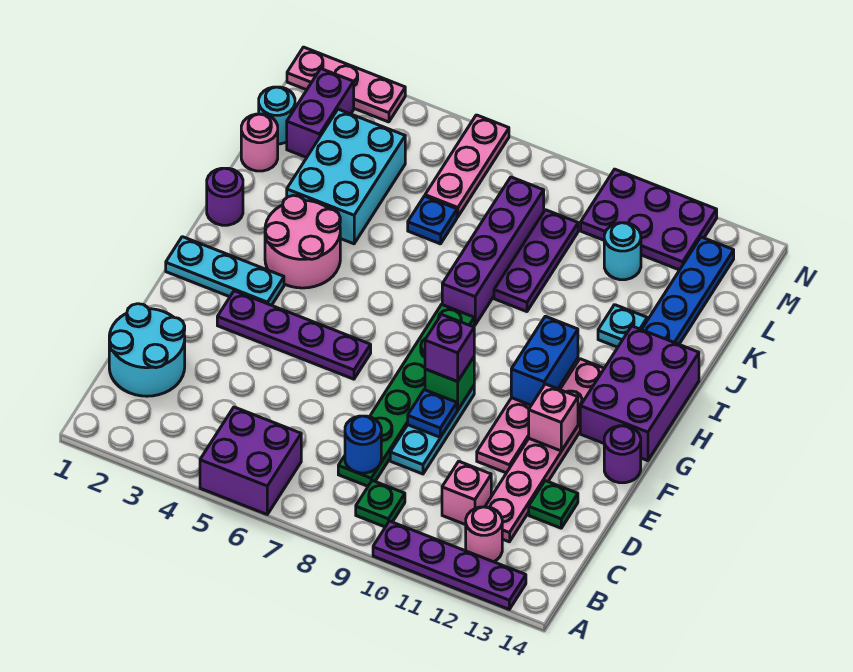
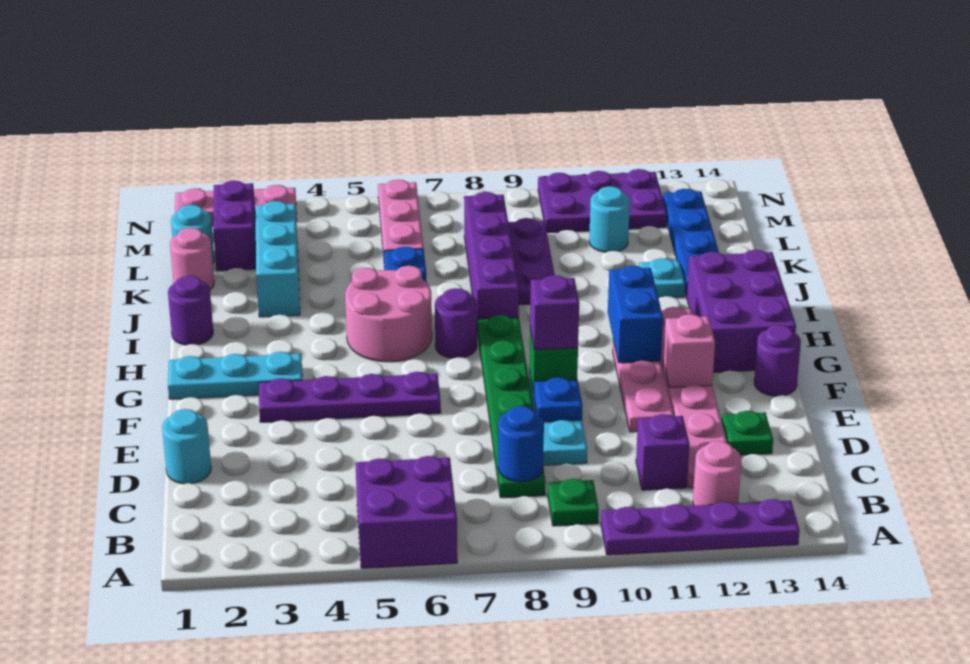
cyan round brick C1:D2 level 1 -> cyan round brick D1 level 1
pink brick C11 level 1 -> purple brick C11 level 1
pink round brick H3:I4 level 1 -> pink round brick H5:I6 level 1
none -> purple round brick H7 level 1
cyan brick J3:L4 level 1 -> cyan brick J3:L3 level 1

